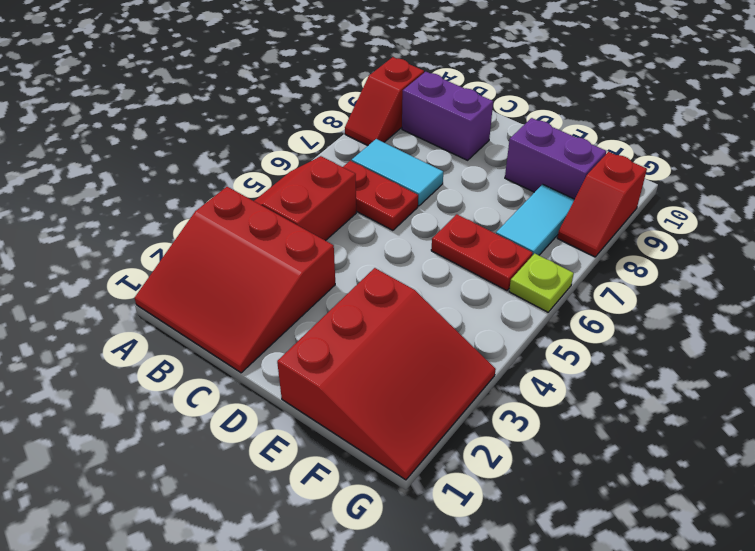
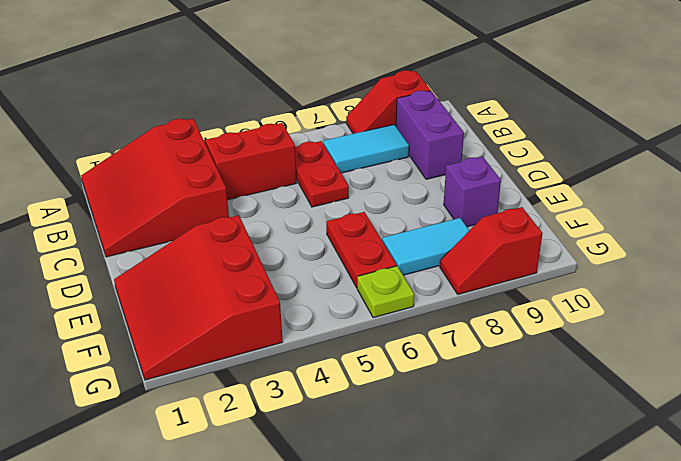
cyan tile B7:C7 level 1 -> cyan tile B7:B8 level 1
red slope E1:G3 level 1 top E -> red slope E1:G3 level 1 top 3
purple brick E9:F9 level 1 -> purple brick E9 level 1

